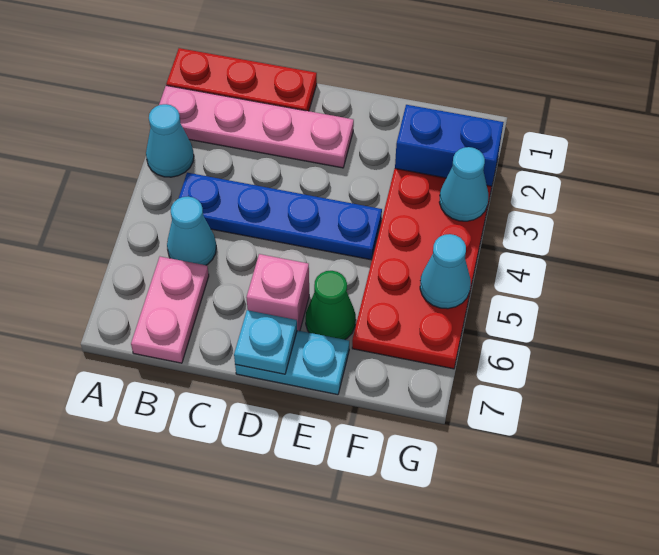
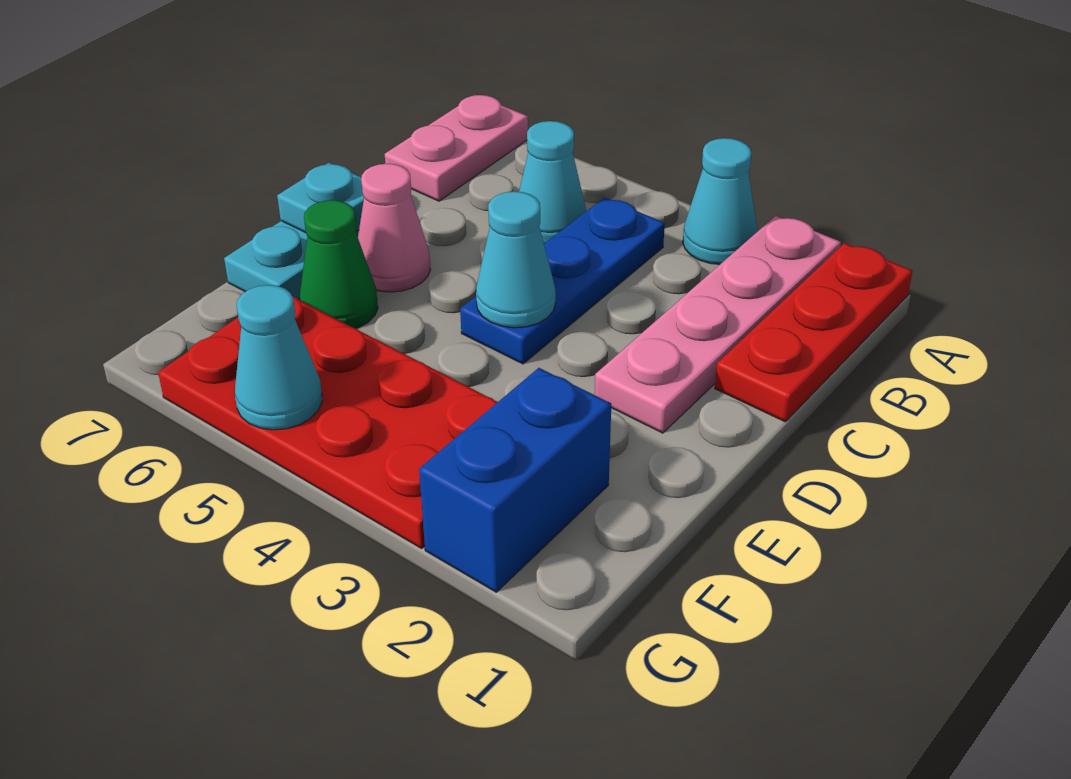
blue plate B4:E4 level 1 -> blue plate B4:D4 level 1
pink plate B6:B7 level 1 -> pink plate A7:B7 level 1
pink brick D6 level 1 -> pink cone D6 level 1
cyan cone G3 level 2 -> cyan cone D4 level 2

